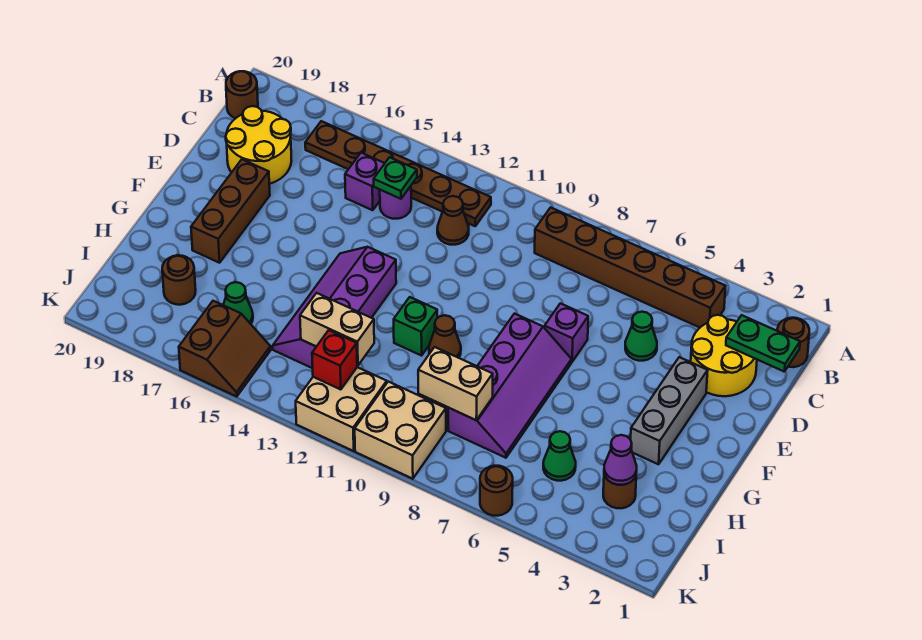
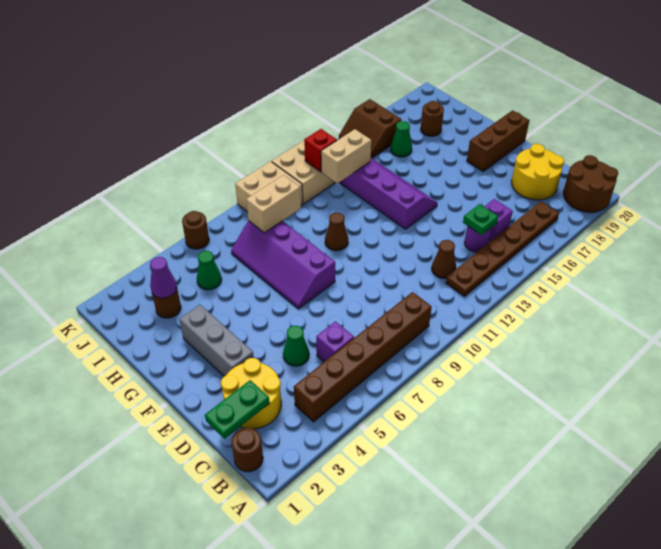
brown round brick B20 level 1 -> brown round brick A19:B20 level 1
purple brick E7 level 1 -> purple brick C6 level 1
brown brick E18:G18 level 1 -> brown brick F18:F20 level 1
green brick G11 level 1 -> none

